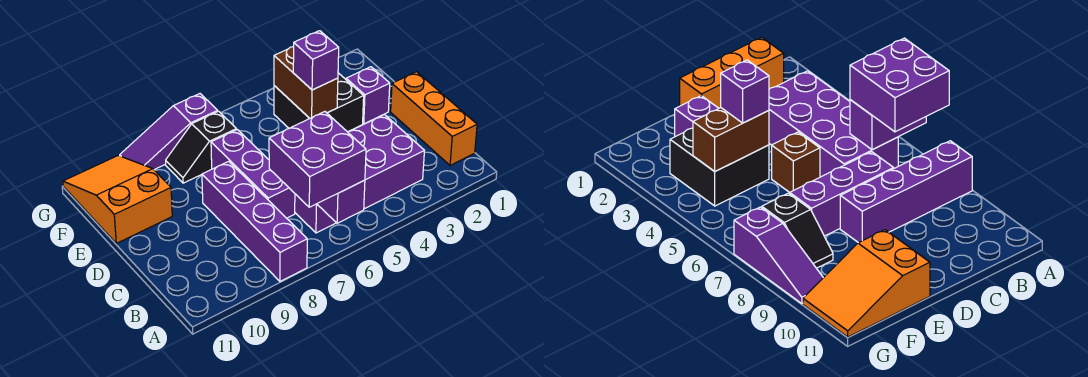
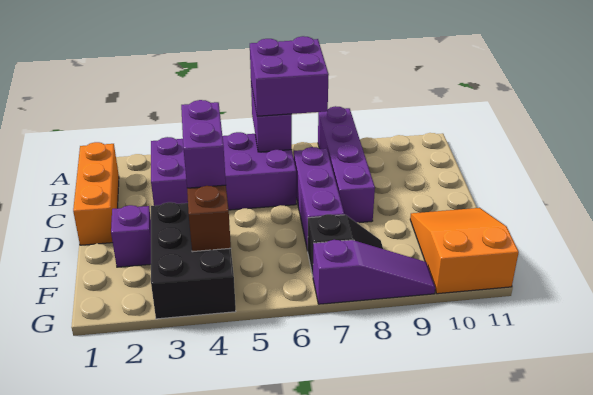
brown brick D5 level 1 -> none
black brick E3:F4 level 1 -> black brick E3:G4 level 1
purple brick E4 level 3 -> purple brick D4:E4 level 3
orange slope E10:G11 level 1 top E -> orange slope E10:G11 level 1 top G

